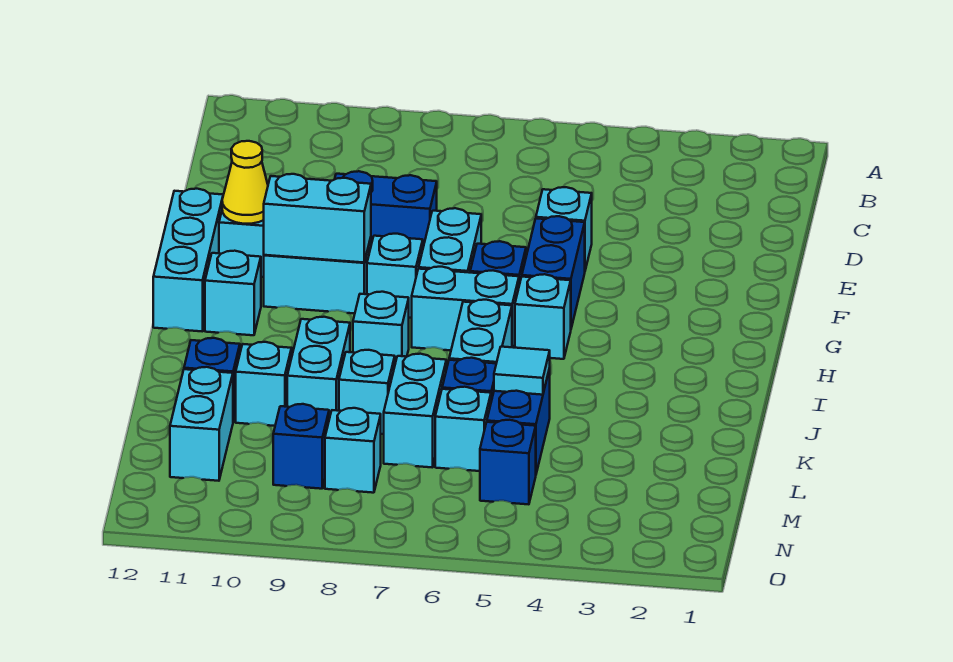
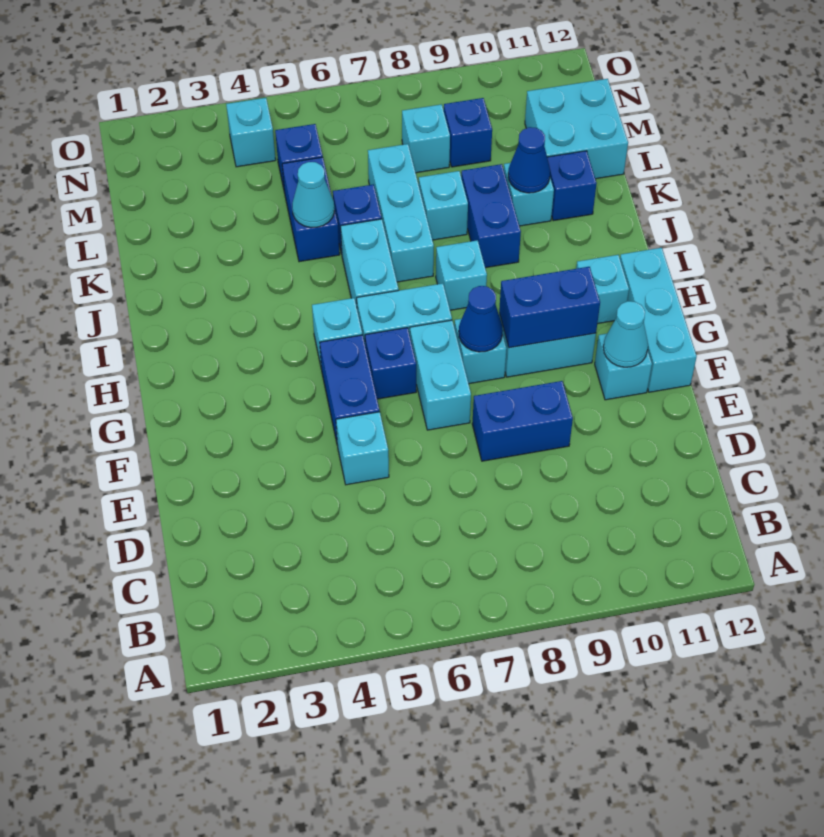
yellow cone F11 level 2 -> cyan cone F11 level 2
none -> blue cone G8 level 2
cyan brick G9:G10 level 2 -> blue brick G9:G10 level 2
cyan brick J9:K9 level 1 -> blue brick J9:K9 level 1
cyan tile K5 level 2 -> cyan cone K5 level 2
cyan brick K7:L7 level 1 -> cyan brick J7:L7 level 1
none -> blue cone K10 level 2
cyan brick L6 level 1 -> cyan brick N4 level 1
cyan brick L11:M11 level 1 -> cyan brick L11:M12 level 1

